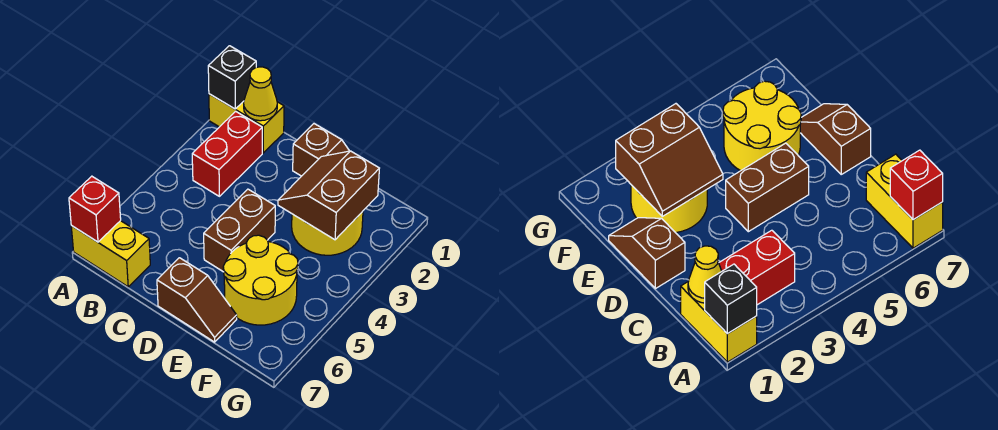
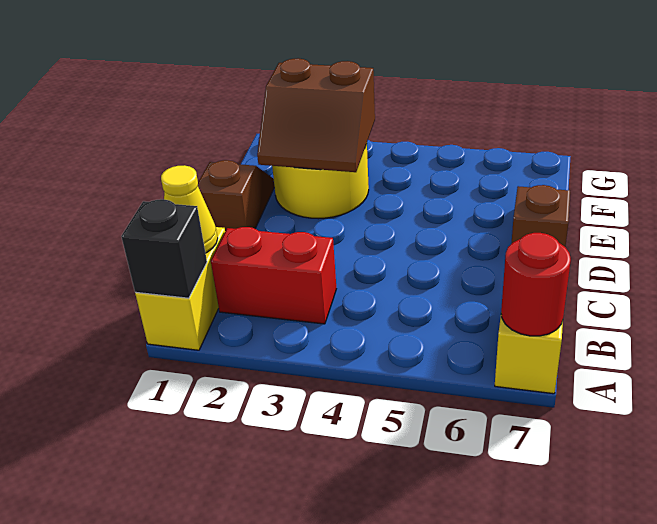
red brick A7 level 2 -> red round brick A7 level 2
brown brick D4:D5 level 1 -> none
yellow round brick E5:F6 level 1 -> none

